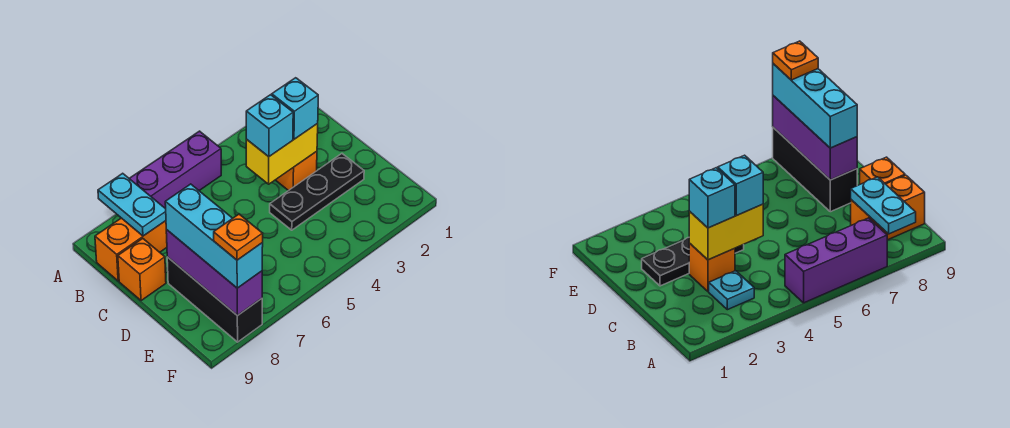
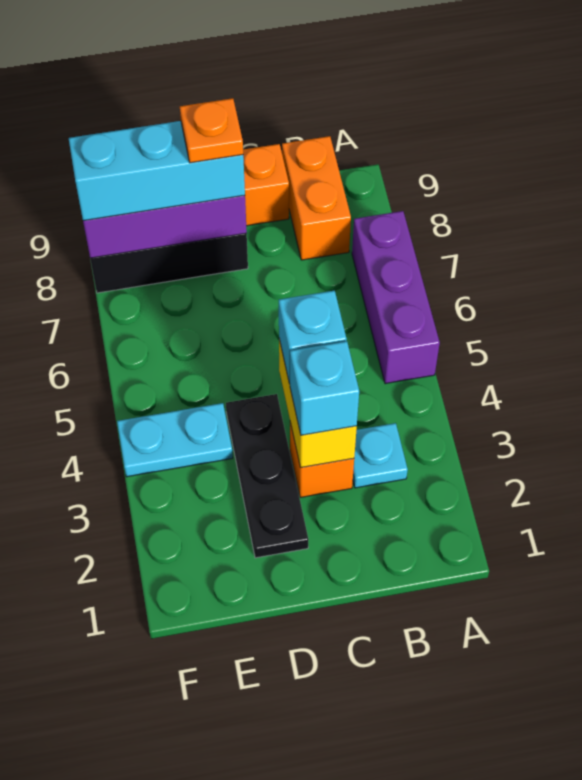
cyan plate A8:B8 level 2 -> cyan plate E4:F4 level 1
orange plate F8 level 4 -> orange plate D8 level 4

